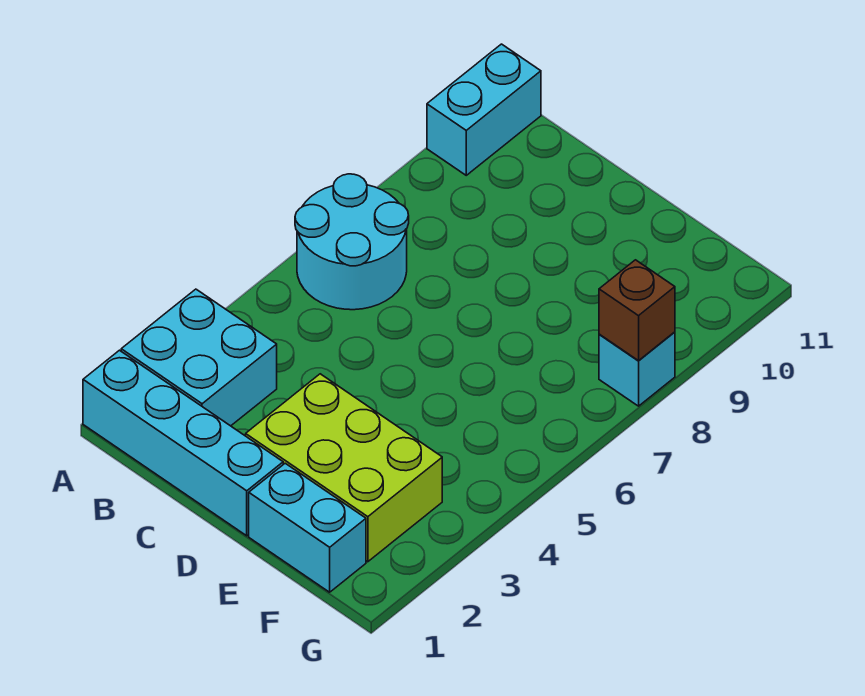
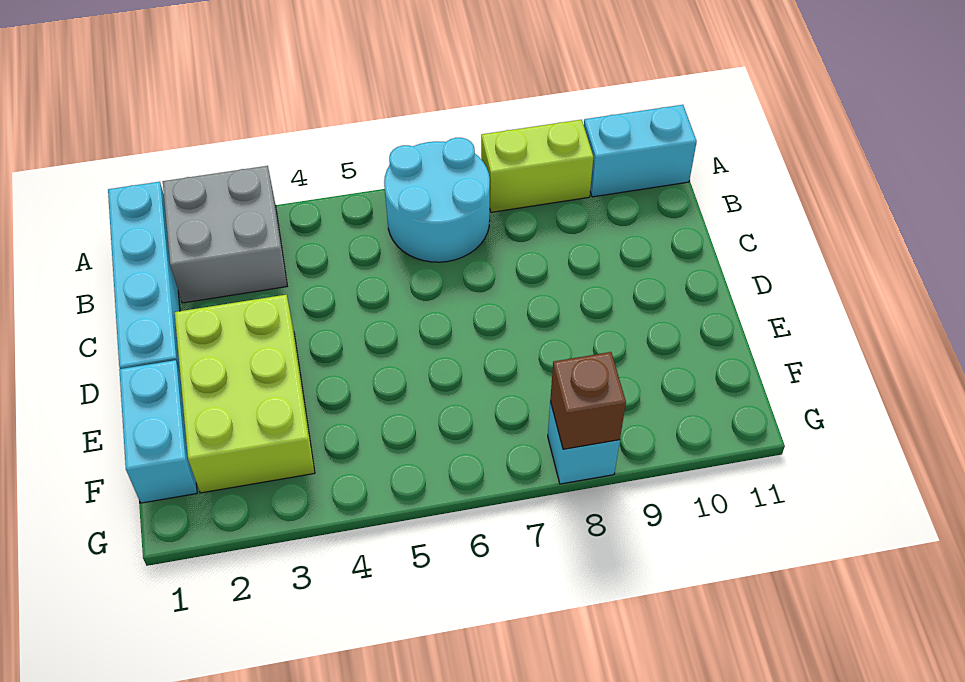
cyan brick A2:B3 level 1 -> grey brick A2:B3 level 1
none -> lime brick A8:A9 level 1

